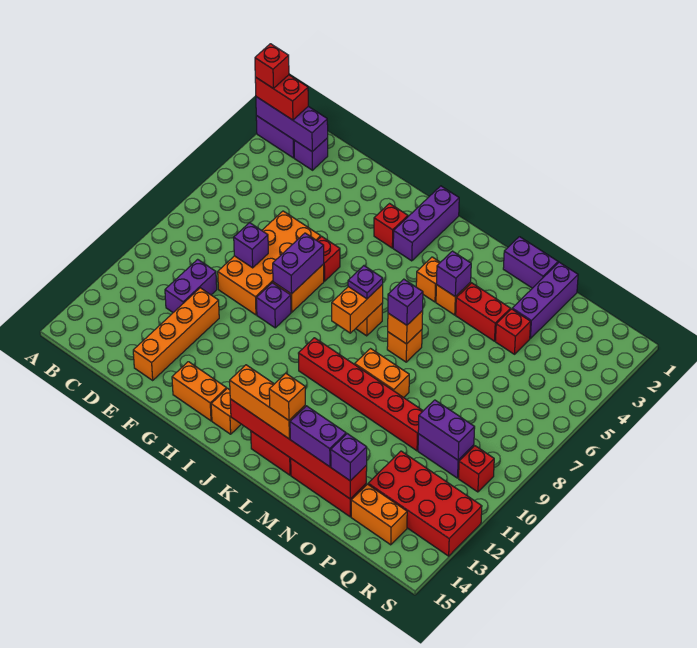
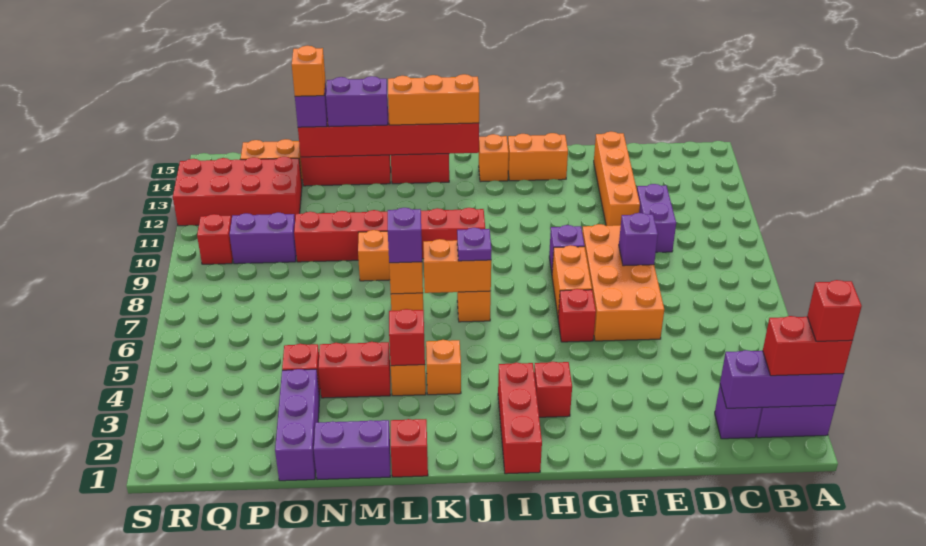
purple brick G7:G8 level 2 -> none
purple brick I1:I3 level 1 -> red brick I1:I3 level 1
orange brick J7:J8 level 2 -> orange brick J7:K7 level 2
none -> red brick L1 level 1
purple brick L4 level 2 -> red brick L4 level 2
orange brick L14 level 4 -> orange brick O14 level 4
purple brick P10:Q10 level 2 -> none

